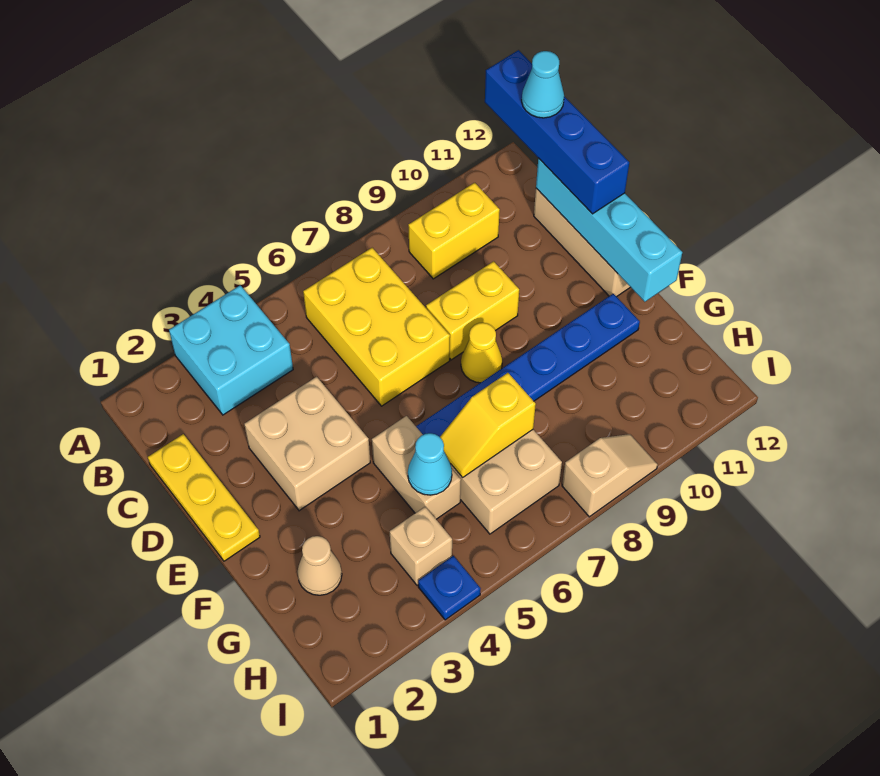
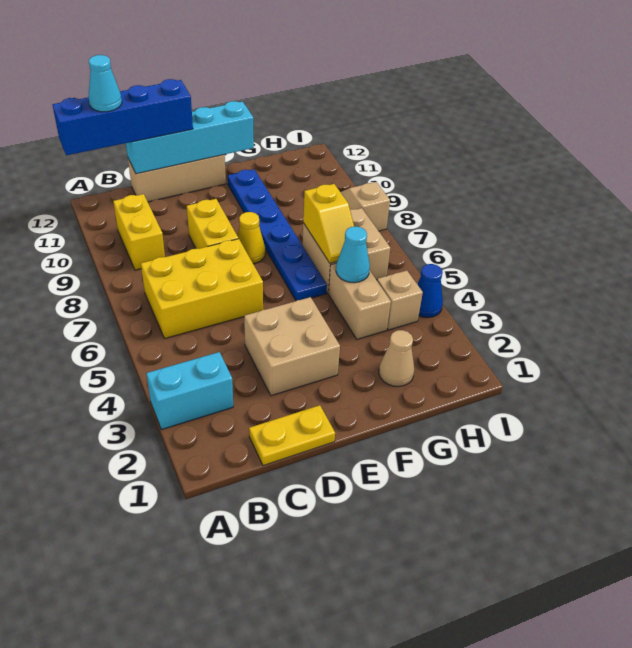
cyan brick A3:B4 level 1 -> cyan brick A3:B3 level 1
yellow plate C1:E1 level 1 -> yellow plate C1:D1 level 1
tan brick F5:G5 level 1 -> tan brick G4:G5 level 1
blue plate I4 level 1 -> blue cone I4 level 1

